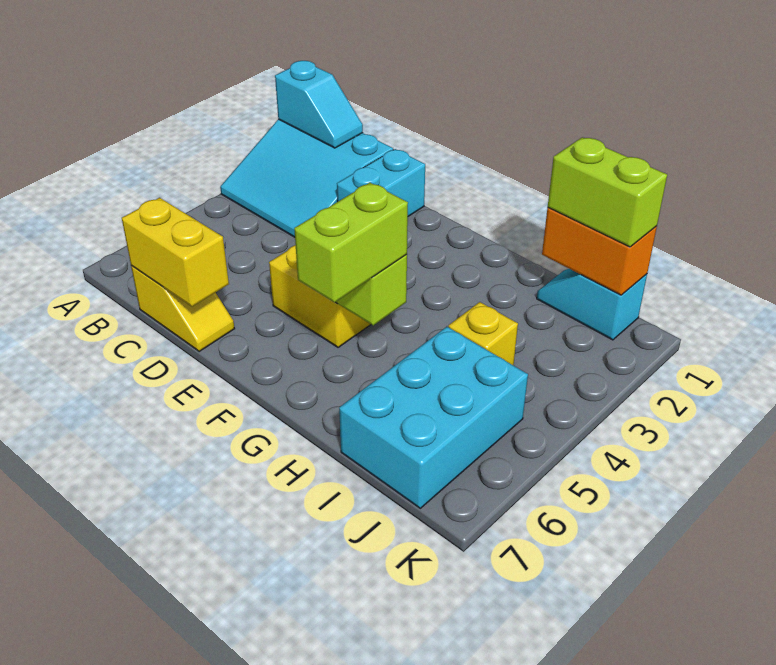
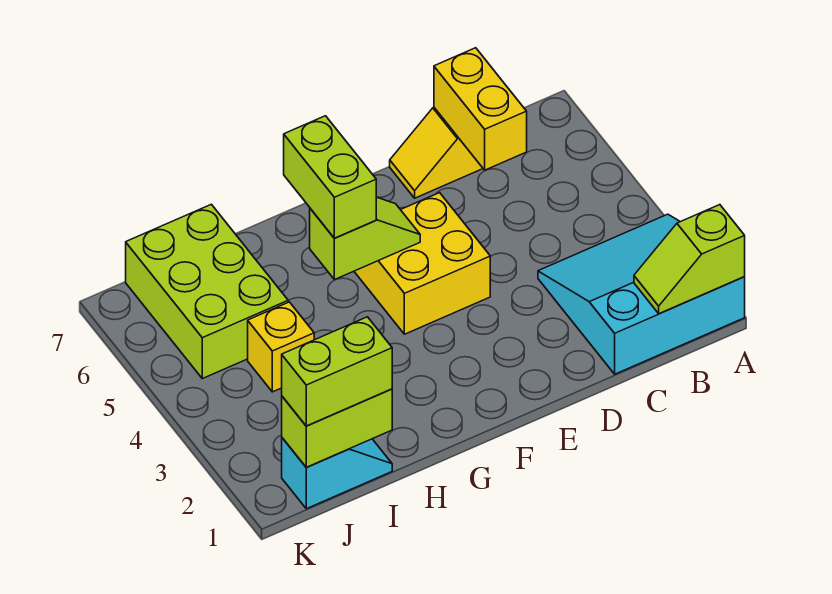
cyan slope A1:B1 level 2 top A -> lime slope A1:B1 level 2 top A
yellow brick C7:D7 level 2 -> yellow brick C6:C7 level 2
cyan brick D1:D2 level 1 -> none
orange brick I1:J1 level 2 -> lime brick I1:J1 level 2
cyan brick I5:J7 level 1 -> lime brick I5:J7 level 1

